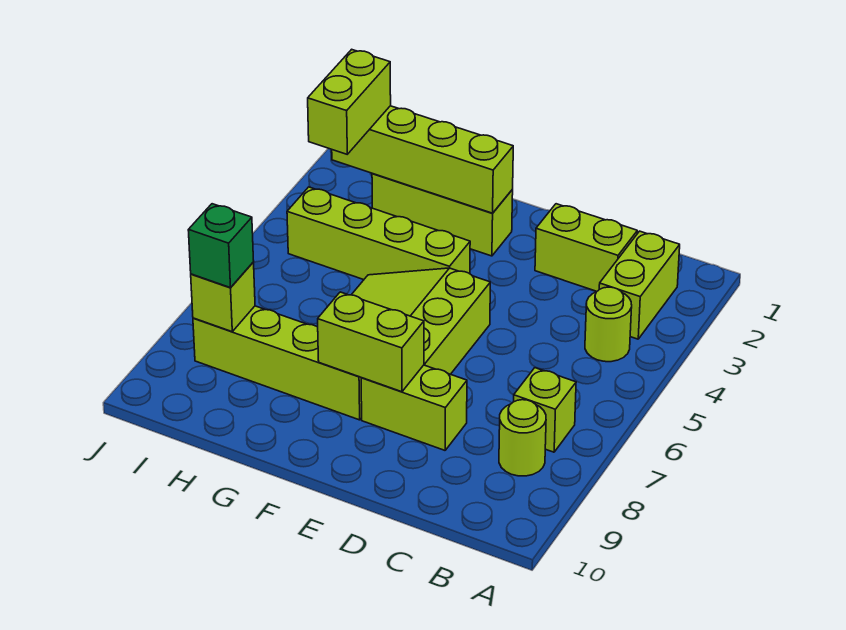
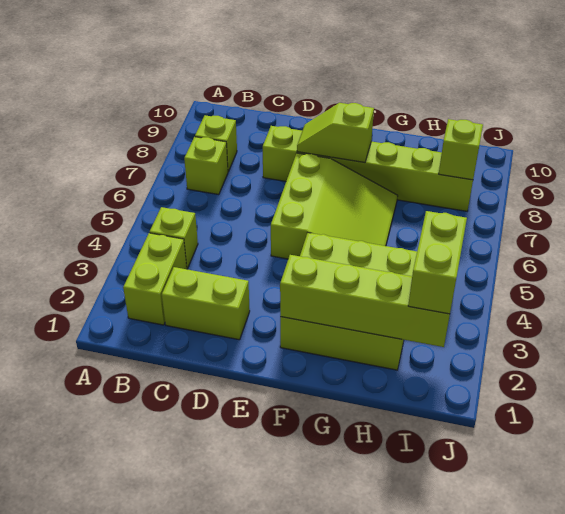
lime round brick B4 level 1 -> lime brick B4 level 1
lime round brick B8 level 1 -> lime brick B8 level 1
lime brick E8:F8 level 2 -> lime slope E8:F8 level 2 top F
green brick I8 level 3 -> none

